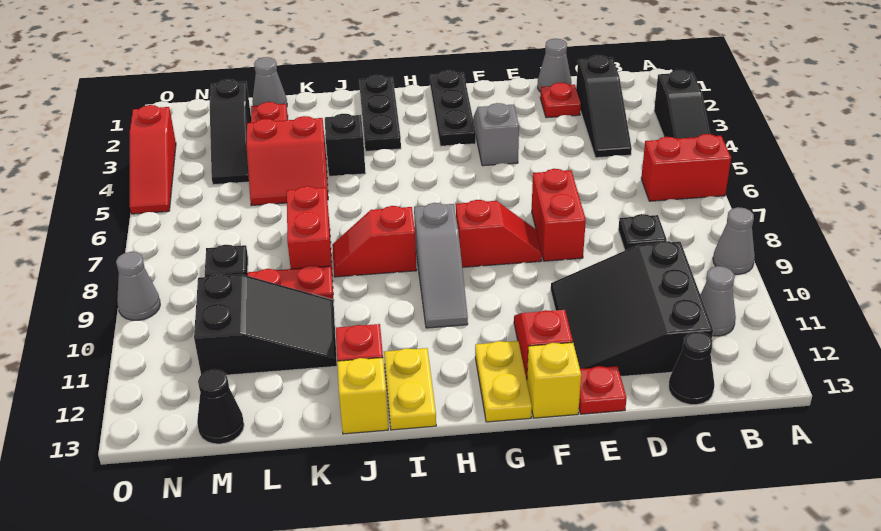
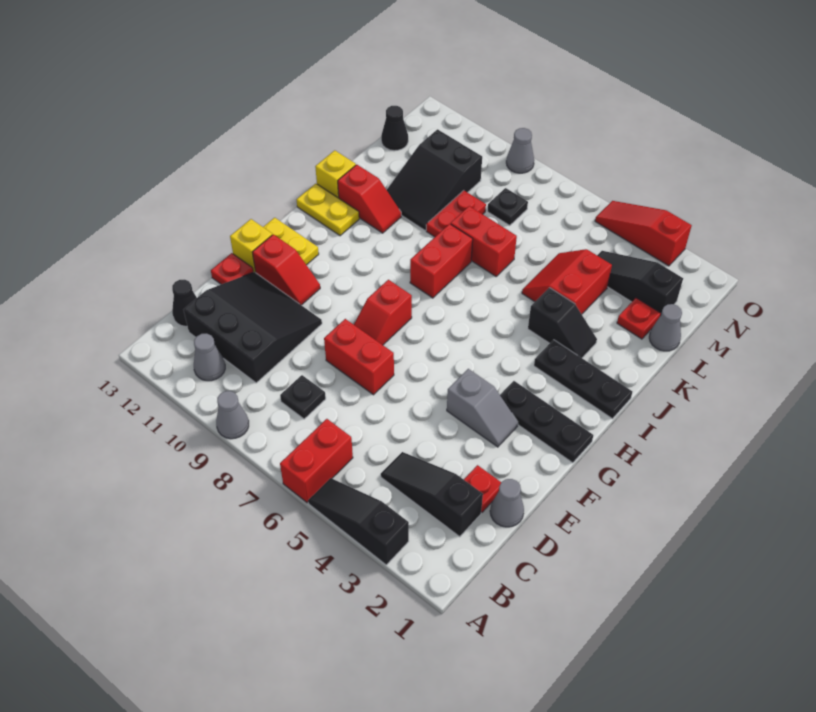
grey slope H8:H10 level 1 top 8 -> none
red slope I8:J8 level 1 top I -> red brick I8:J8 level 1

